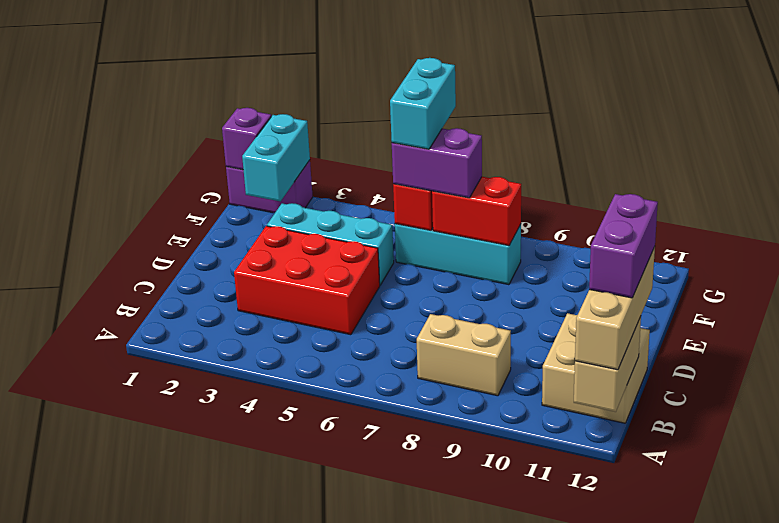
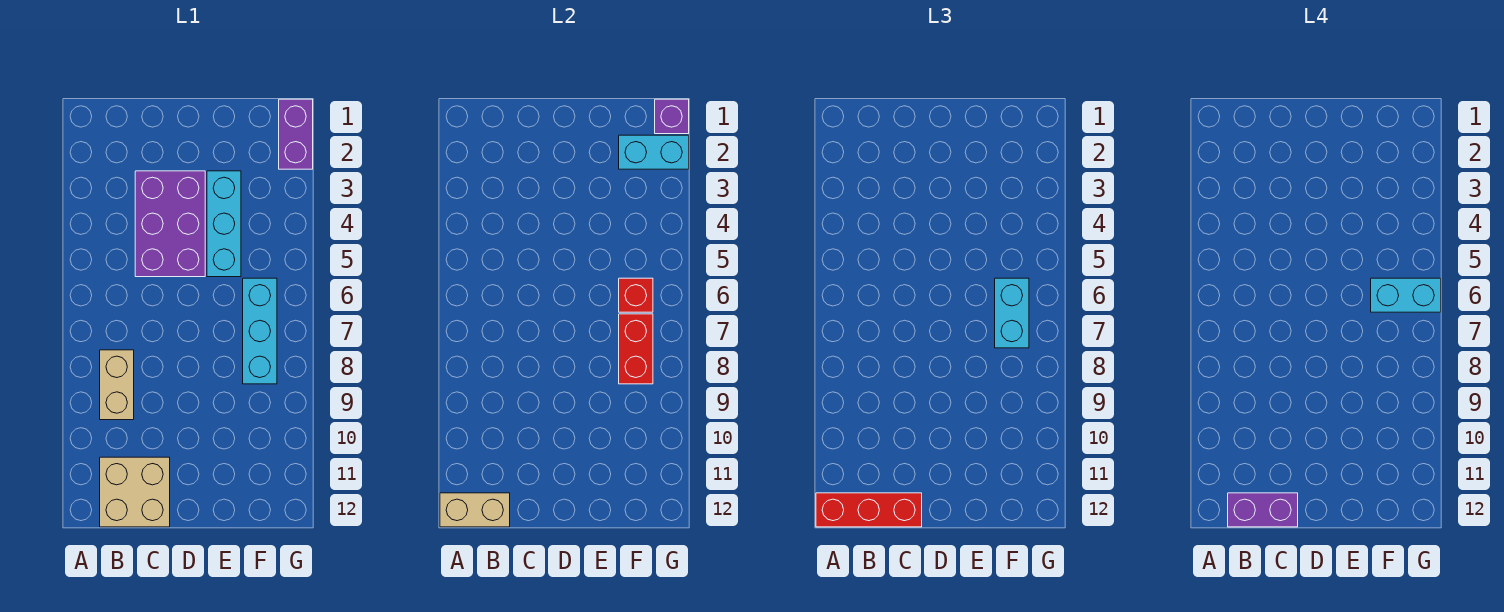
tan brick A12:C12 level 3 -> red brick A12:C12 level 3
red brick C3:D5 level 1 -> purple brick C3:D5 level 1
purple brick F6:F7 level 3 -> cyan brick F6:F7 level 3

